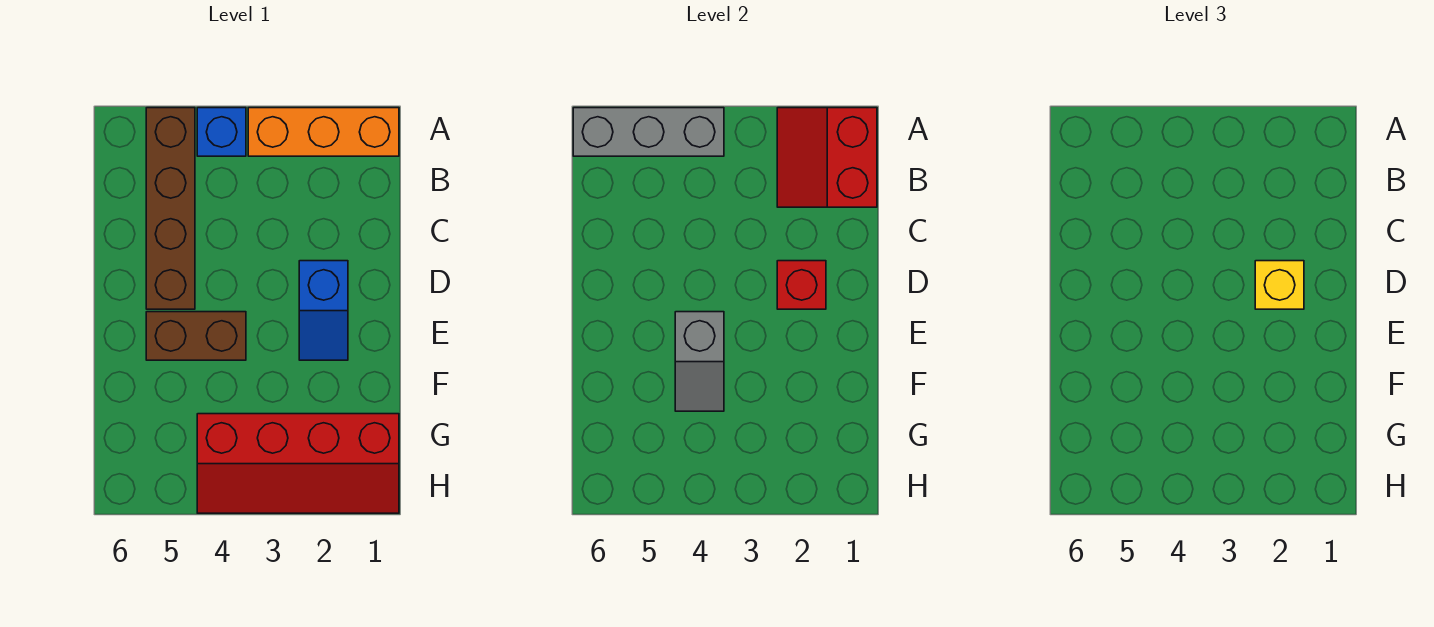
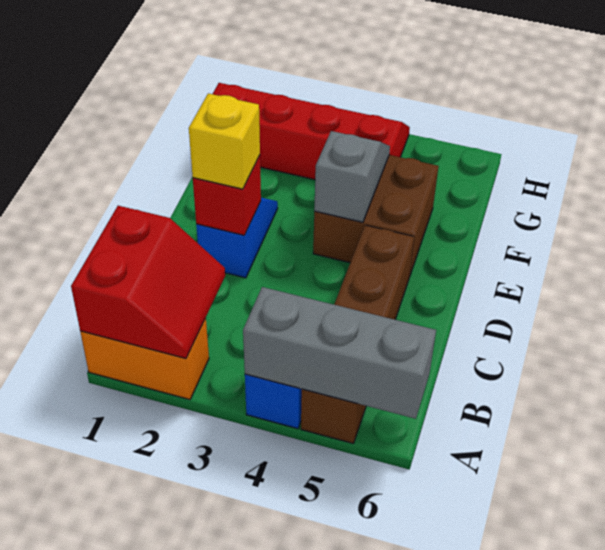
orange brick A1:A3 level 1 -> orange brick A1:A2 level 1
brown brick E4:E5 level 1 -> brown brick E4:F5 level 1

